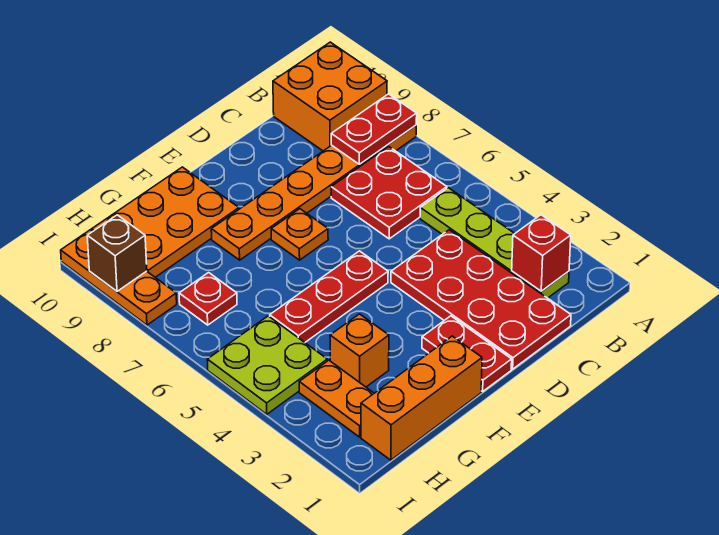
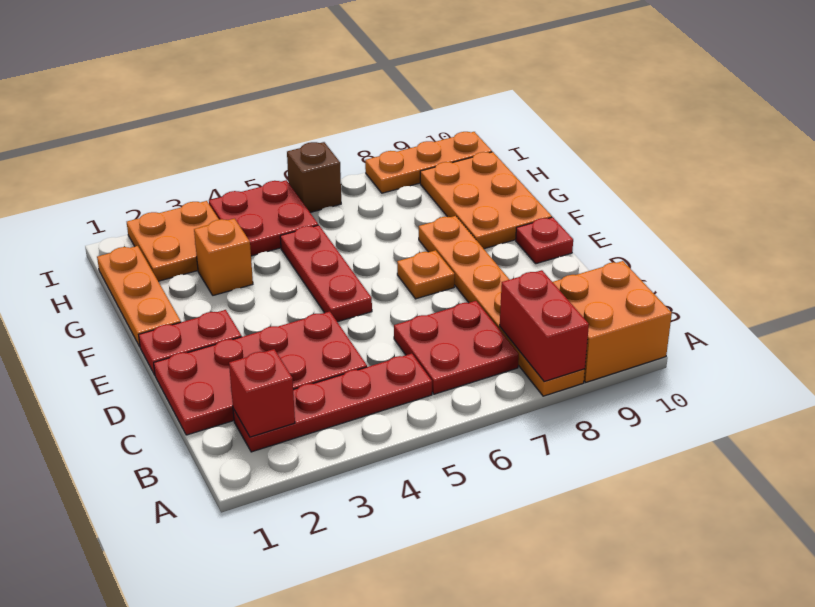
red plate A8:B8 level 2 -> red brick A8:B8 level 2
lime plate B2:B5 level 1 -> red plate B2:B5 level 1
orange brick F1:H1 level 1 -> orange plate F1:H1 level 1
orange plate H2:H3 level 1 -> orange plate H2:I3 level 1
lime plate H4:I5 level 1 -> red plate H4:I5 level 1
red plate H7 level 1 -> red plate E10 level 1
brown brick I9 level 2 -> brown brick I6 level 1

